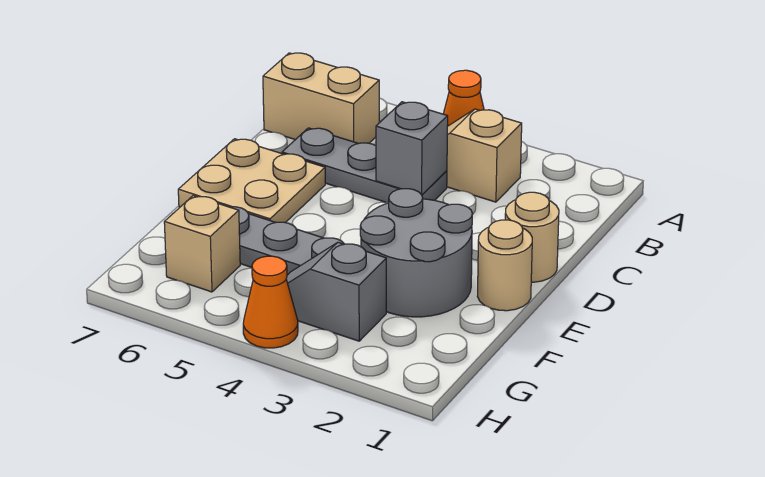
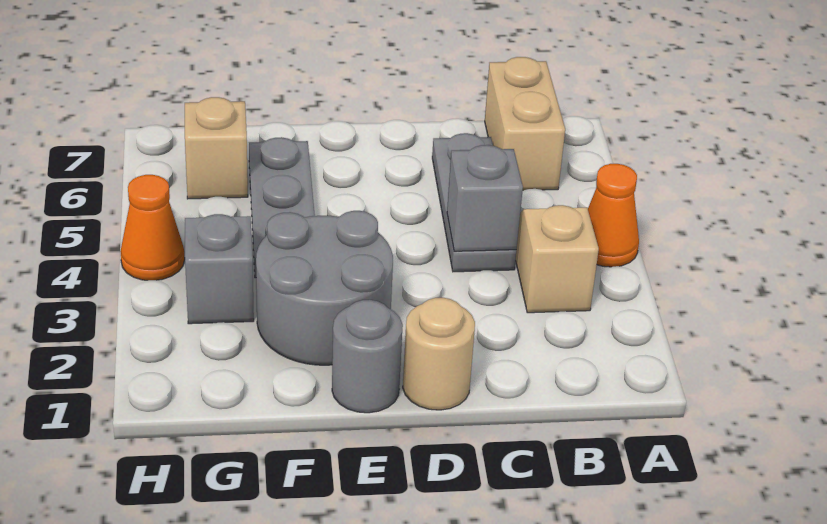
tan plate D6:E7 level 1 -> none
tan round brick E1 level 1 -> grey round brick E1 level 1

